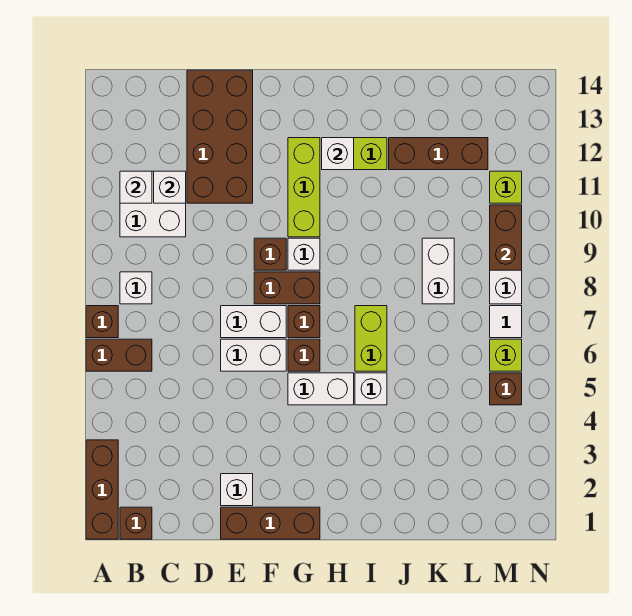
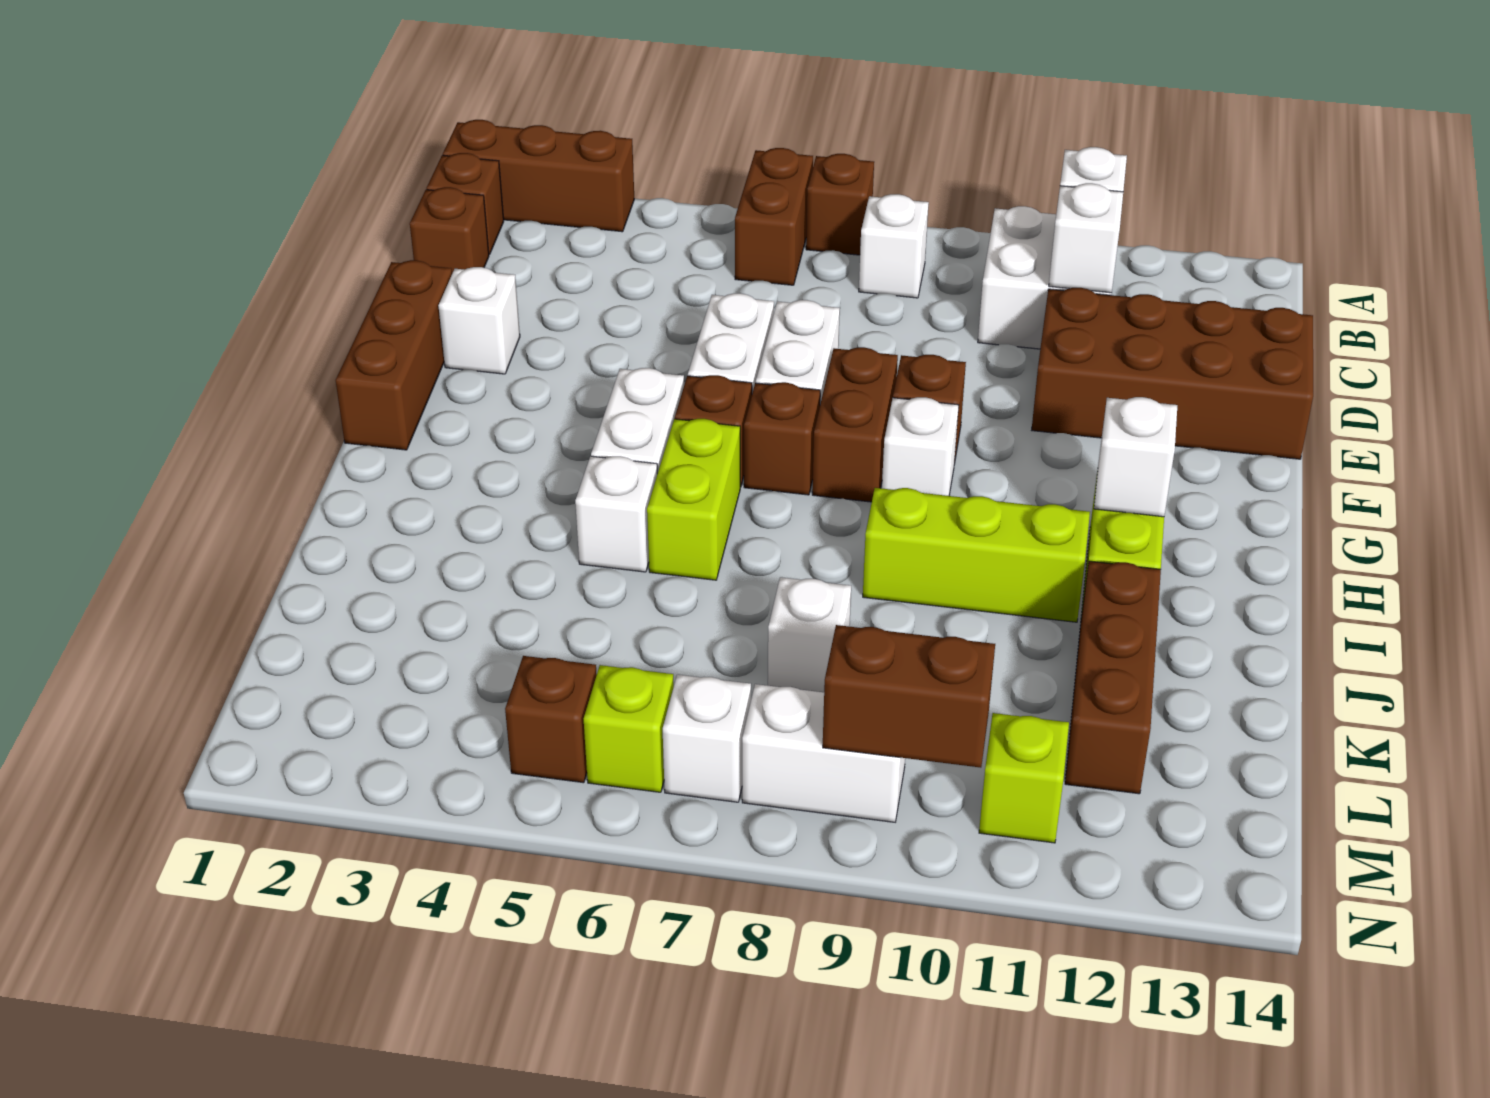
none -> brown brick C1 level 1
lime brick G10:G12 level 1 -> lime brick I9:I11 level 1
lime brick I6:I7 level 1 -> lime brick H6:I6 level 1
white brick K8:K9 level 1 -> white brick K8 level 1
white tile M7 level 1 -> white brick M7 level 1

